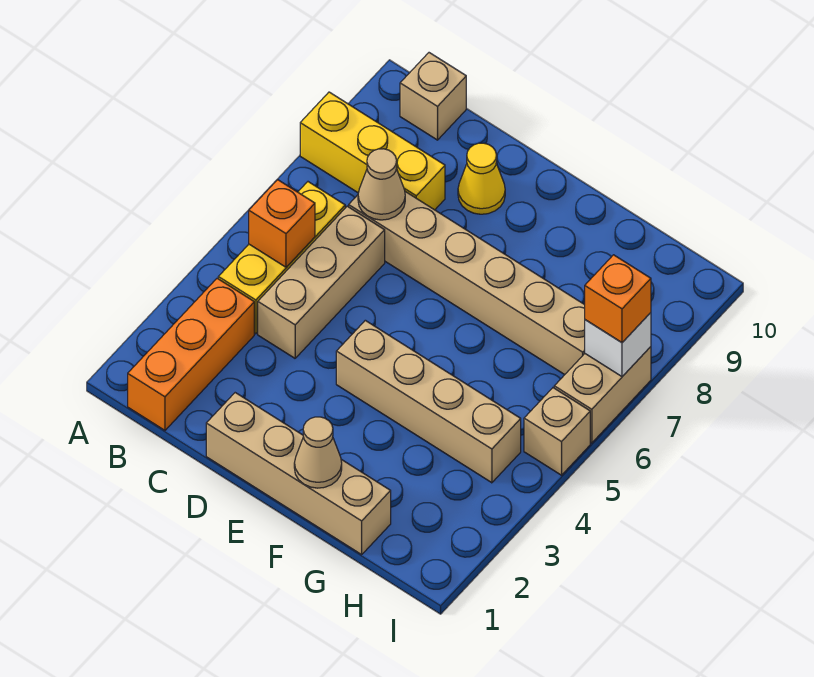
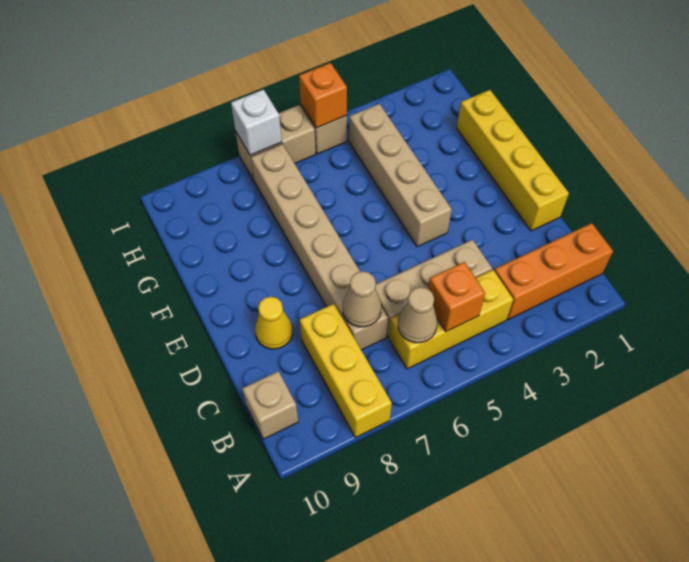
tan brick D1:G1 level 1 -> yellow brick D1:G1 level 1
tan cone F1 level 2 -> tan cone B6 level 2
orange brick I7 level 3 -> orange brick I5 level 2

